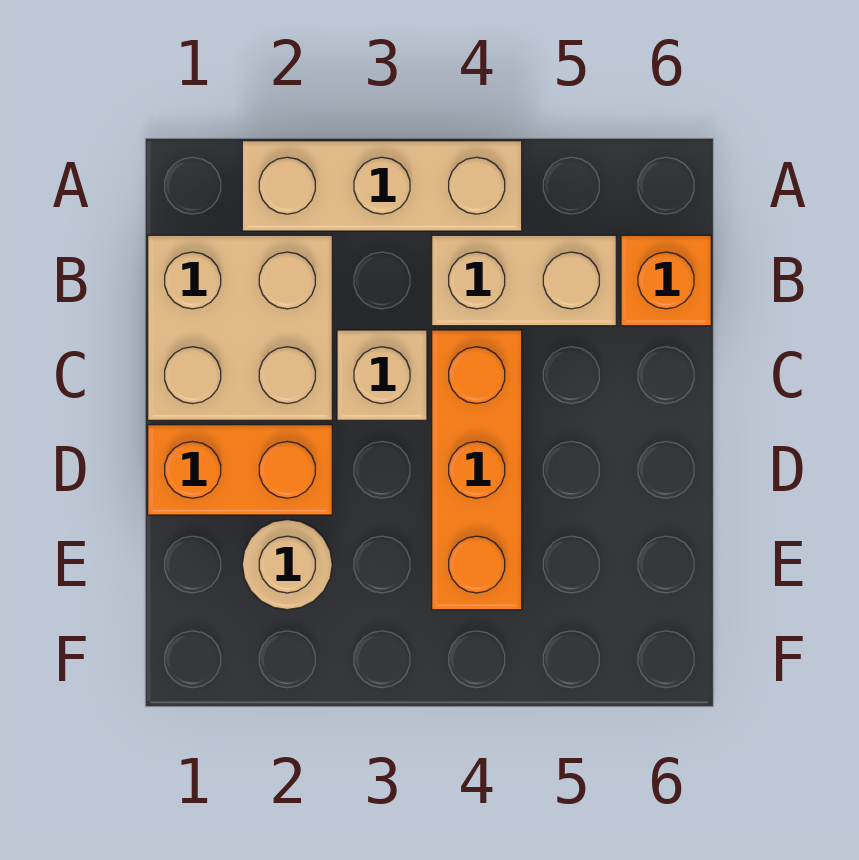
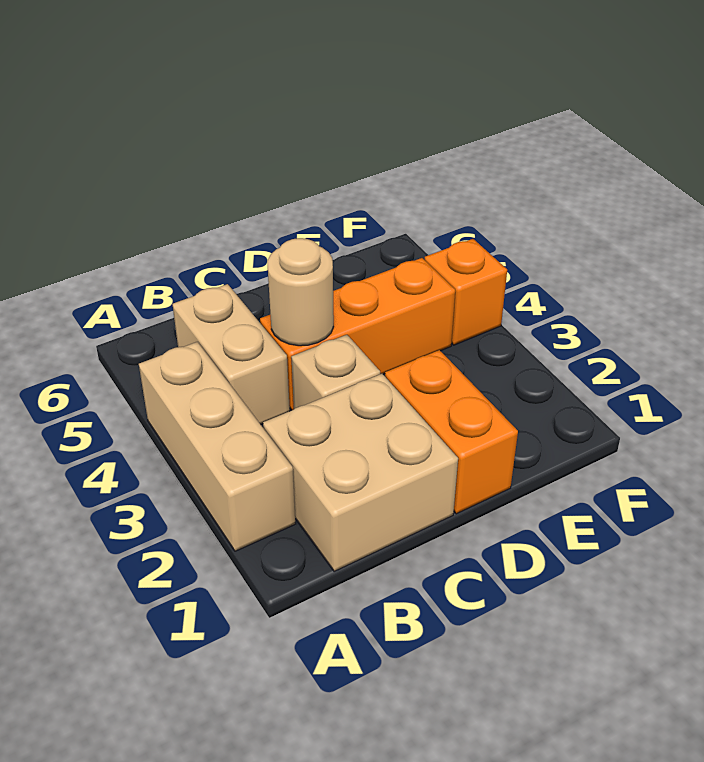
orange brick B6 level 1 -> orange brick F4 level 1
tan round brick E2 level 1 -> tan round brick C4 level 2

